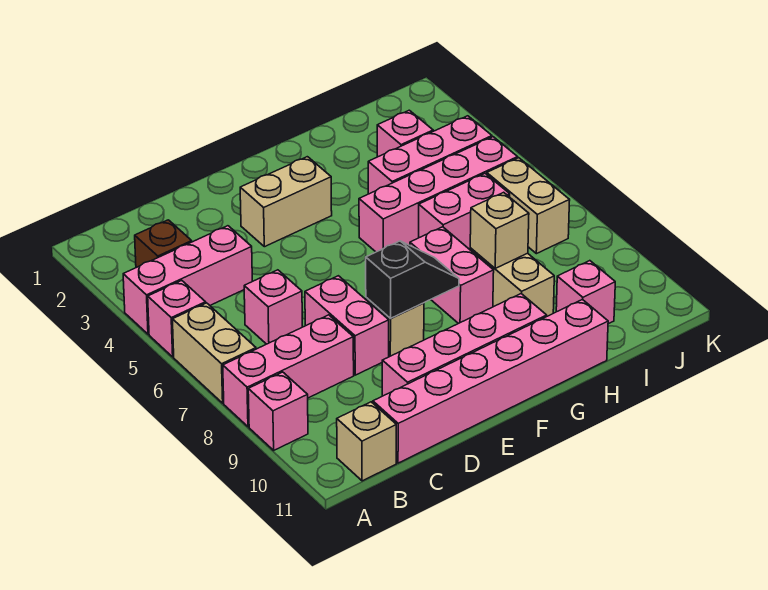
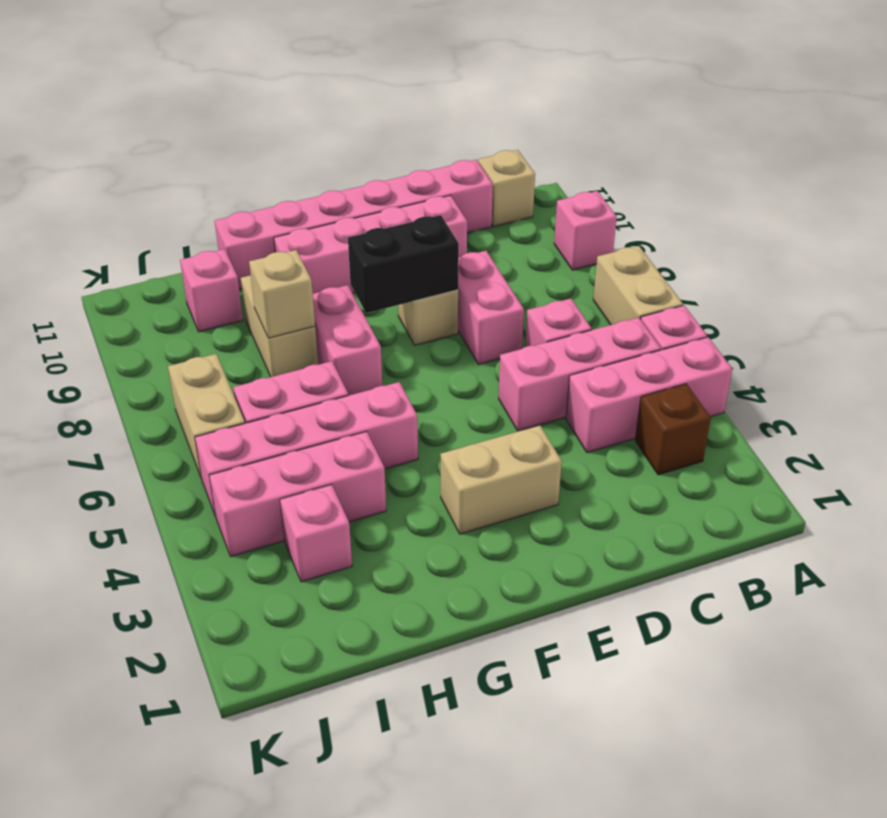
pink brick A8:C8 level 1 -> pink brick B5:D5 level 1
black slope E8:F8 level 2 top E -> black brick E8:F8 level 2

